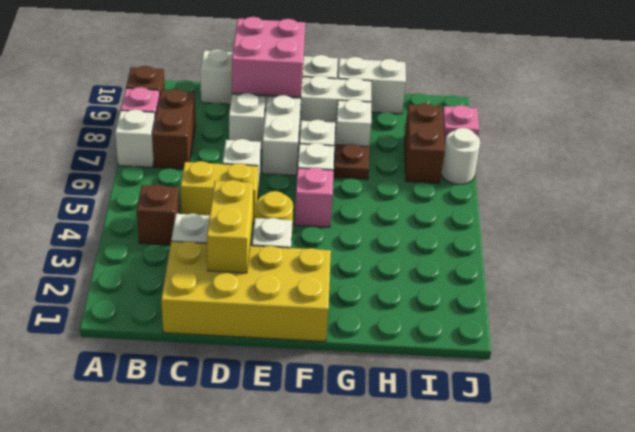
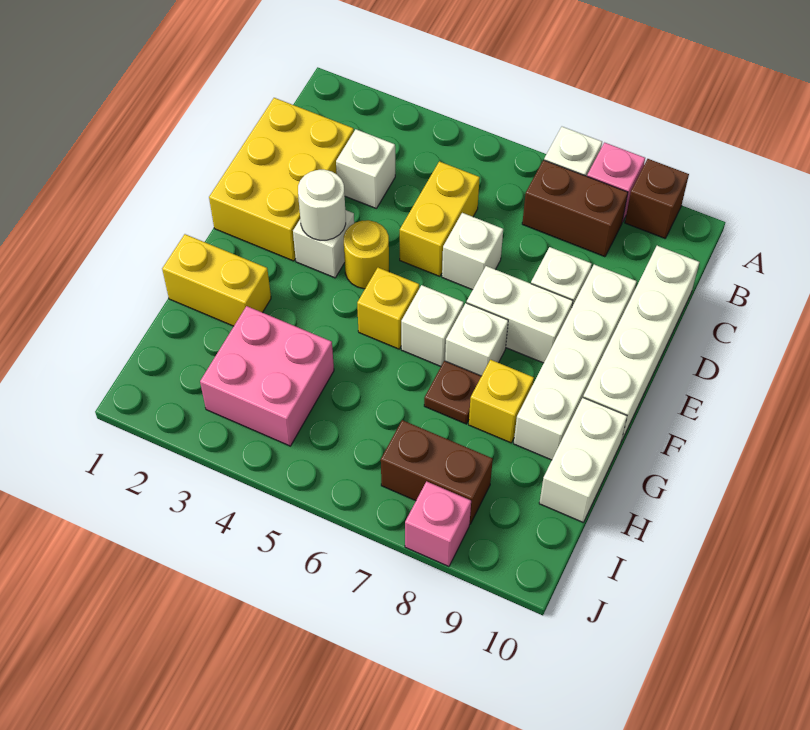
brown brick B4 level 1 -> none
yellow brick C1:F2 level 1 -> yellow brick C1:E2 level 1
yellow brick D2:D3 level 2 -> yellow brick G1:G2 level 1
pink brick D9:E10 level 2 -> pink brick H3:I4 level 1
pink brick F5 level 1 -> yellow brick F5 level 1
white brick G8 level 1 -> yellow brick G8 level 1
white round brick J7 level 1 -> white round brick E3 level 2

